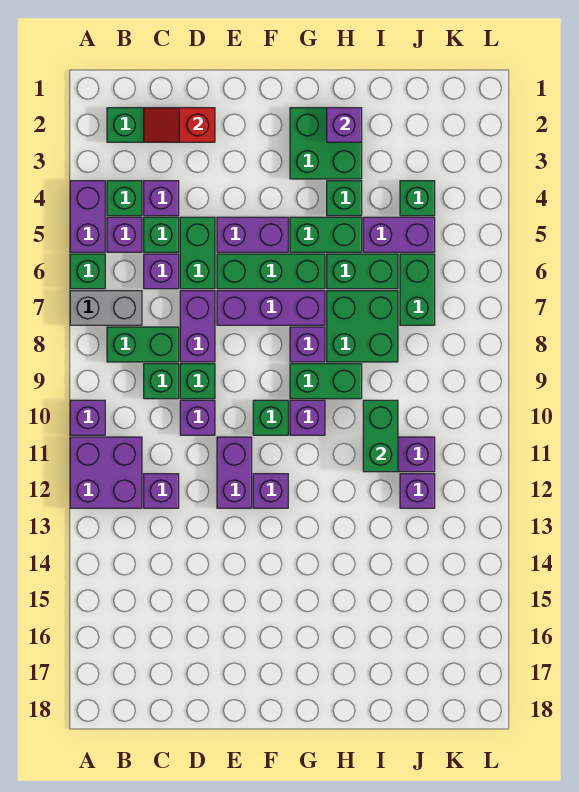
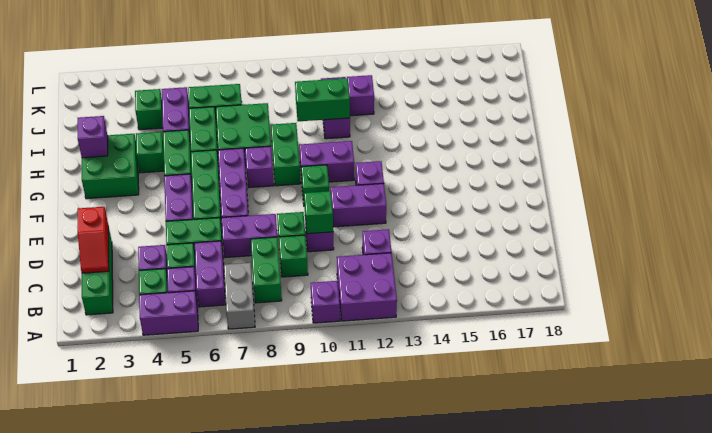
green brick A6 level 1 -> green brick D10 level 2
purple brick C6 level 1 -> purple brick B6:C6 level 1
purple brick G10 level 1 -> purple brick G10:G11 level 1

